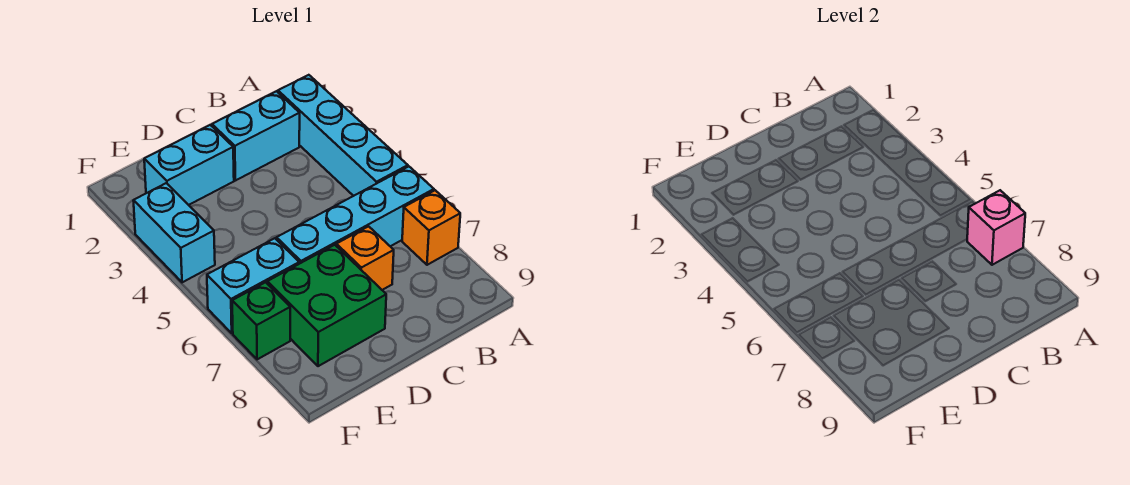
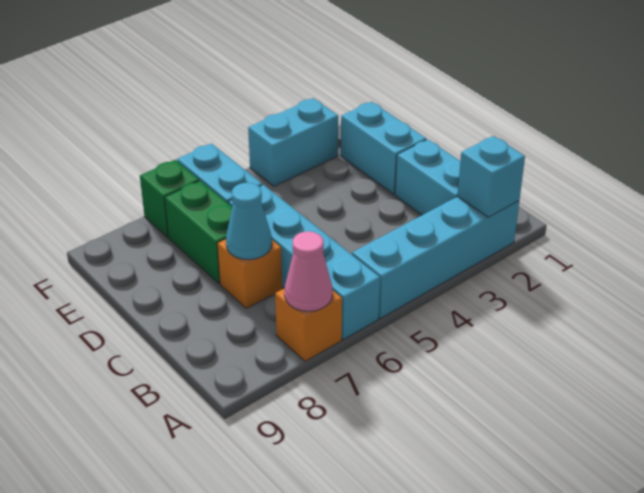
none -> cyan brick A2 level 2
pink brick A7 level 2 -> pink cone A7 level 2
none -> cyan cone C7 level 2
green brick D7:E8 level 1 -> green brick D7:E7 level 1

